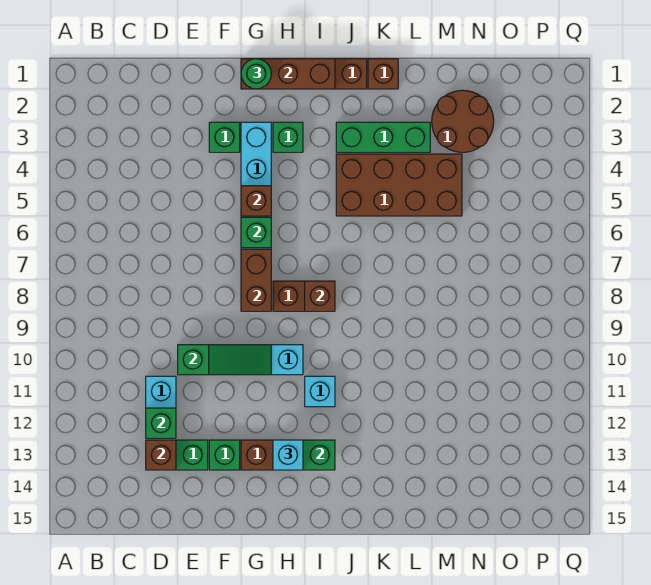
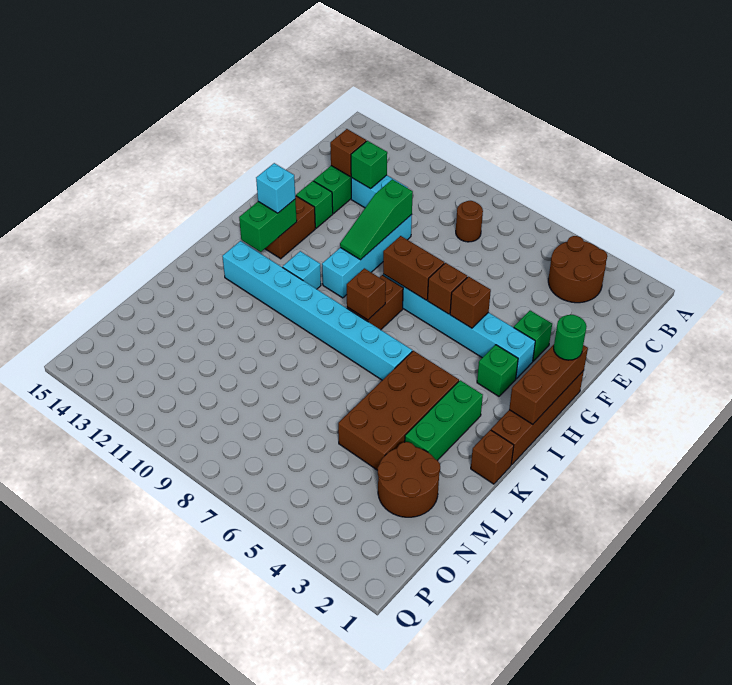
none -> brown round brick B3:C4 level 1
none -> brown round brick C8 level 1
green brick G6 level 2 -> brown brick G6 level 2
none -> cyan brick J6:J13 level 1

